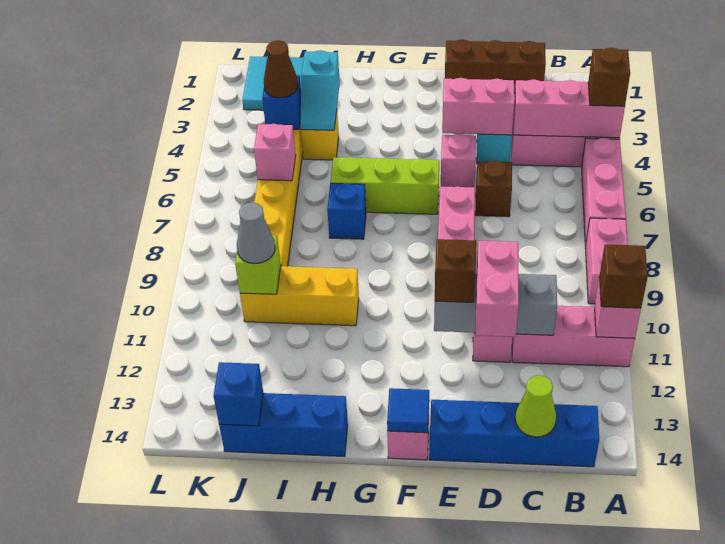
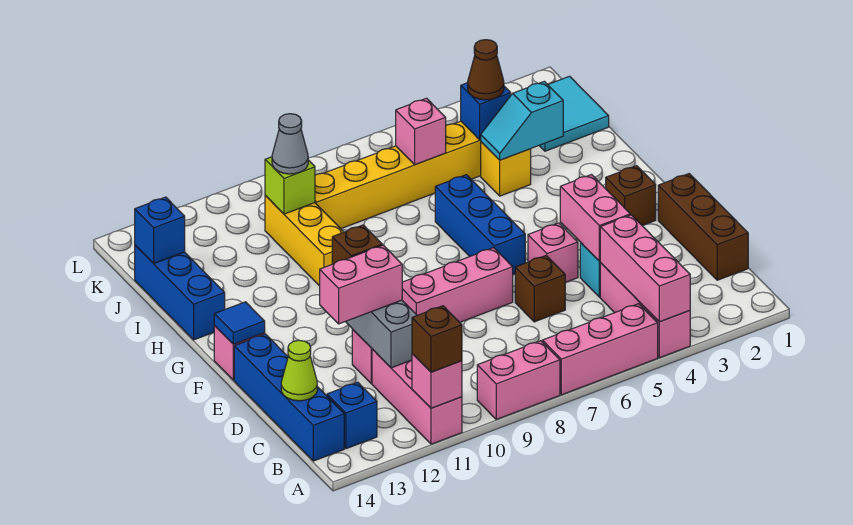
brown brick A4 level 3 -> brown brick F2 level 1
lime brick F6:H6 level 1 -> blue brick F6:H6 level 1
blue brick H7 level 1 -> blue brick B13 level 1

